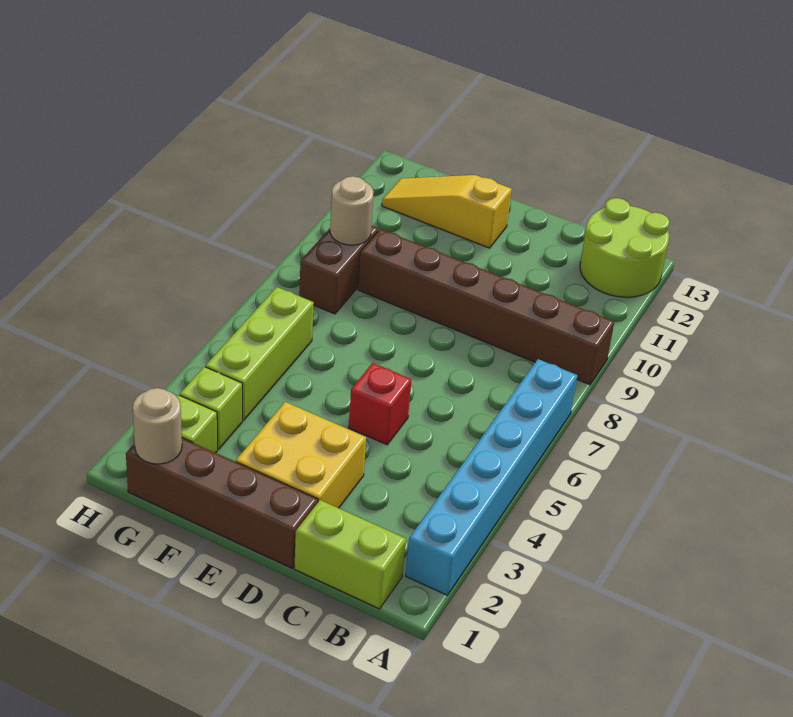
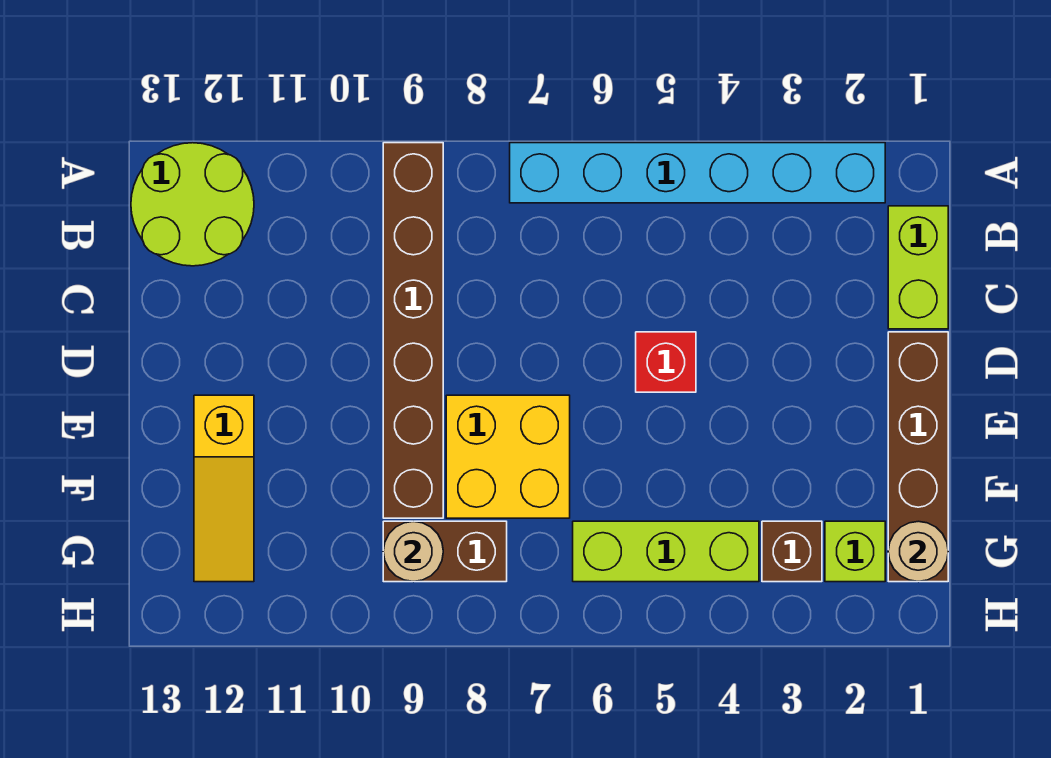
yellow brick D2:E3 level 1 -> yellow brick E7:F8 level 1
lime brick G3 level 1 -> brown brick G3 level 1

